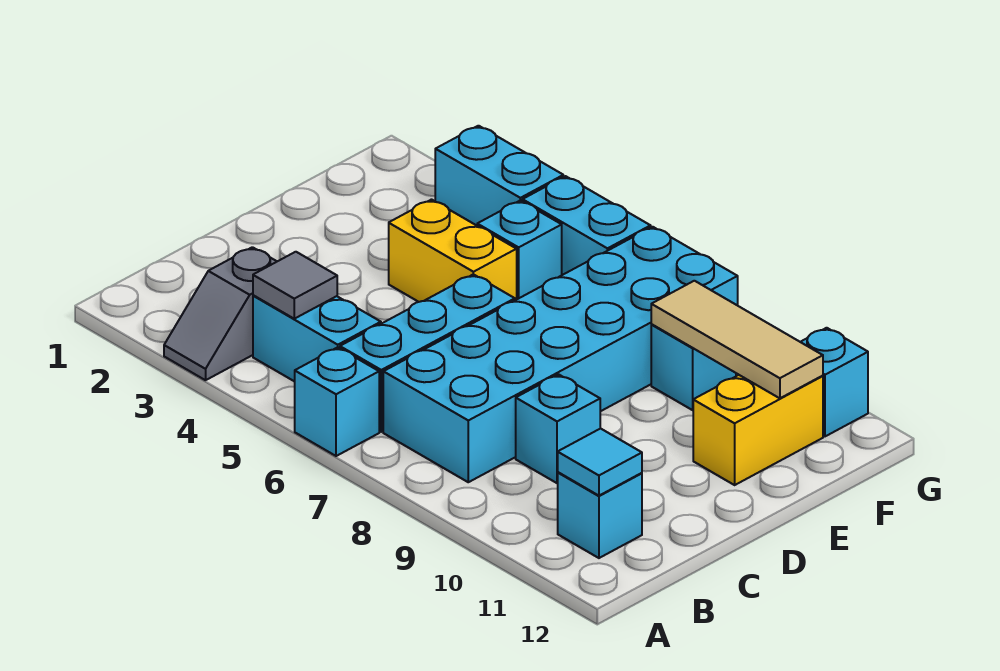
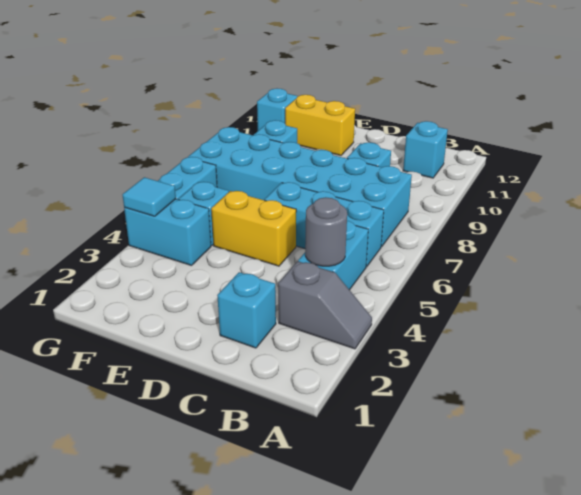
cyan brick A6 level 1 -> cyan brick C2 level 1
grey tile B4 level 2 -> grey round brick B4 level 2
cyan tile B11 level 2 -> cyan tile G4 level 2
yellow brick E4:E5 level 1 -> yellow brick D5:E5 level 1
tan tile F9:F11 level 2 -> none
cyan brick G3:G4 level 1 -> cyan brick F4:G4 level 1

